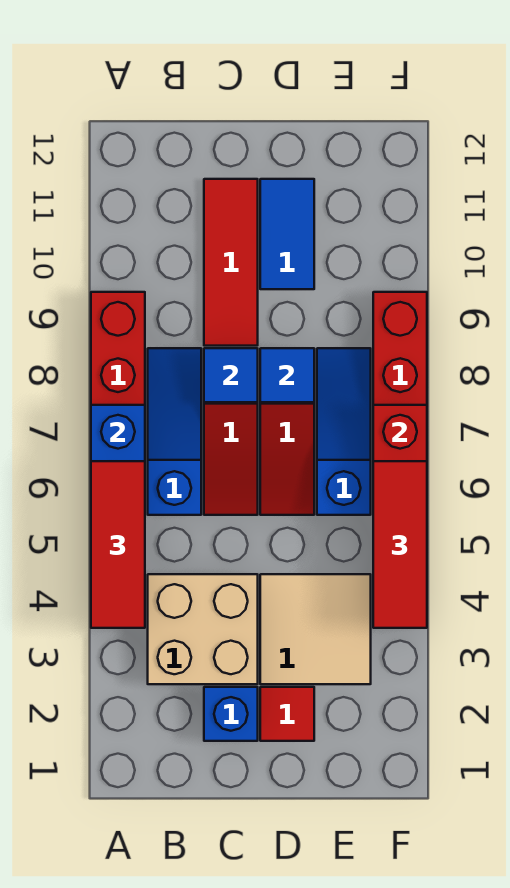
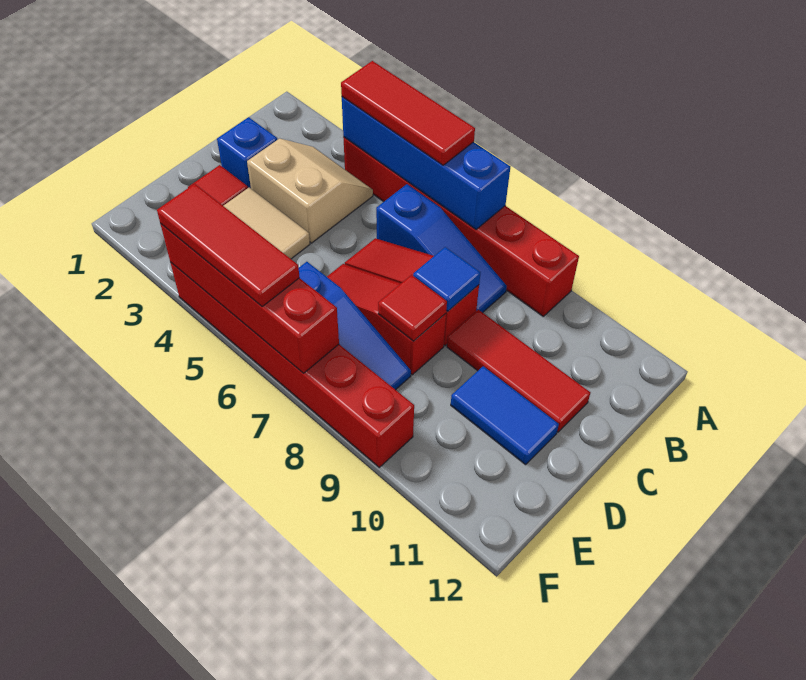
tan brick B3:C4 level 1 -> tan slope B3:C4 level 1 top C
blue tile D8 level 2 -> red tile D8 level 2

